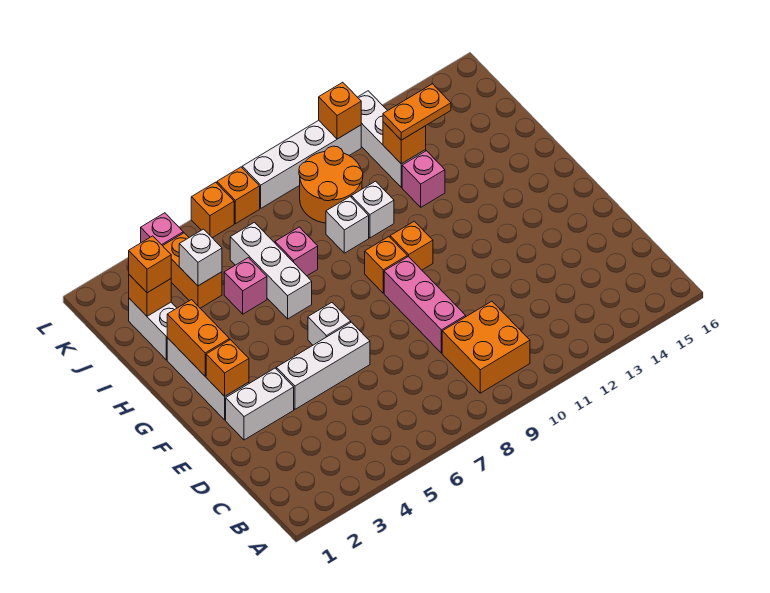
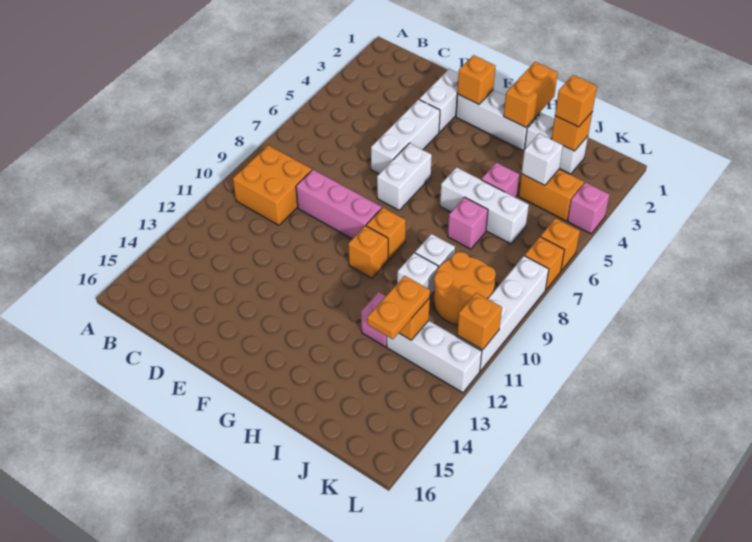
white brick F6 level 1 -> white brick F6:F7 level 1
orange brick G2:H2 level 2 -> orange brick H1:H2 level 2

